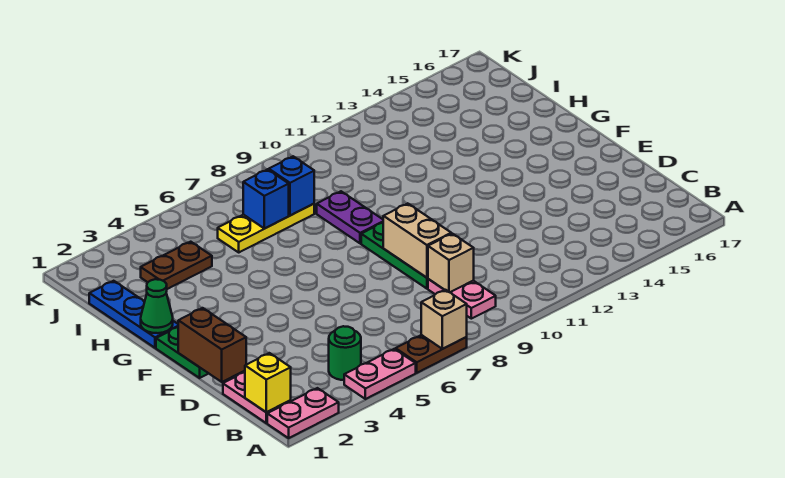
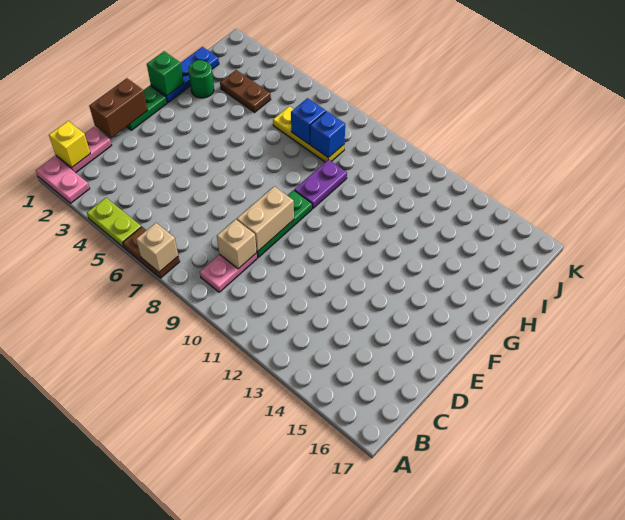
pink plate A4:A5 level 1 -> lime plate A4:A5 level 1
green round brick B4 level 1 -> green round brick H2 level 1
green cone G1 level 2 -> green brick G1 level 2

